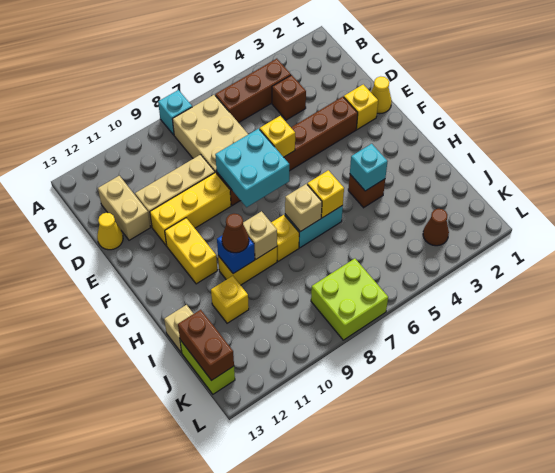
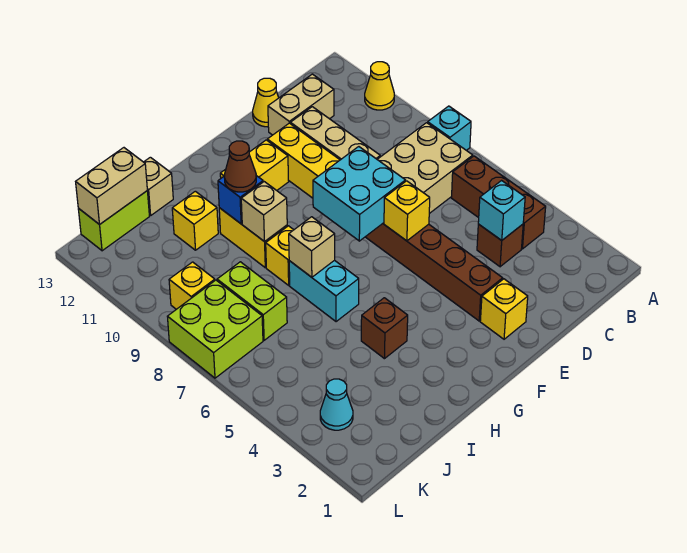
yellow cone E1 level 1 -> yellow cone A11 level 1
cyan brick H4 level 2 -> cyan brick C4 level 2
yellow brick H6 level 2 -> yellow brick K9 level 1
none -> lime brick J7:J8 level 1
brown brick J13:K13 level 2 -> tan brick J13:K13 level 2
brown cone K3 level 1 -> cyan cone K3 level 1

